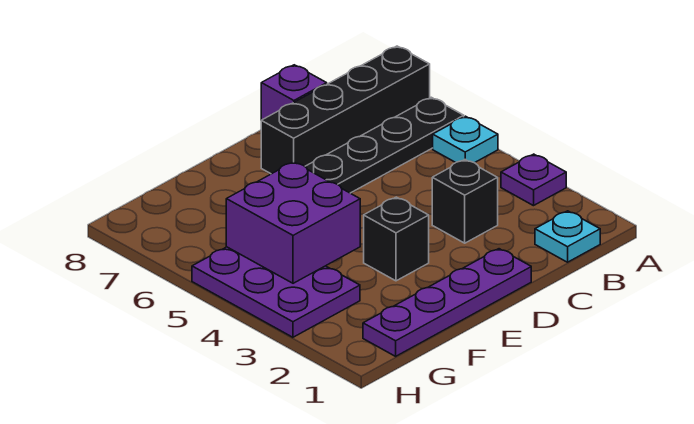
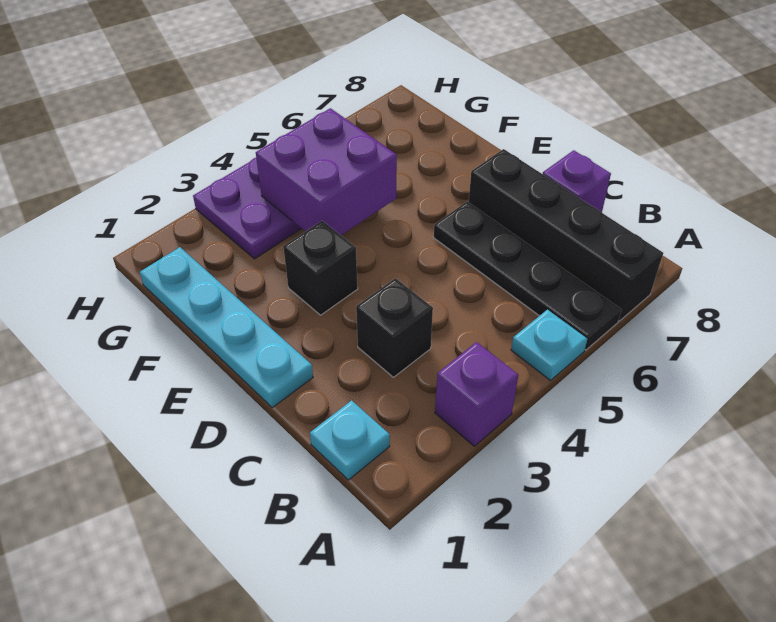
purple plate A3 level 1 -> purple brick A3 level 1
purple plate D1:G1 level 1 -> cyan plate D1:G1 level 1

